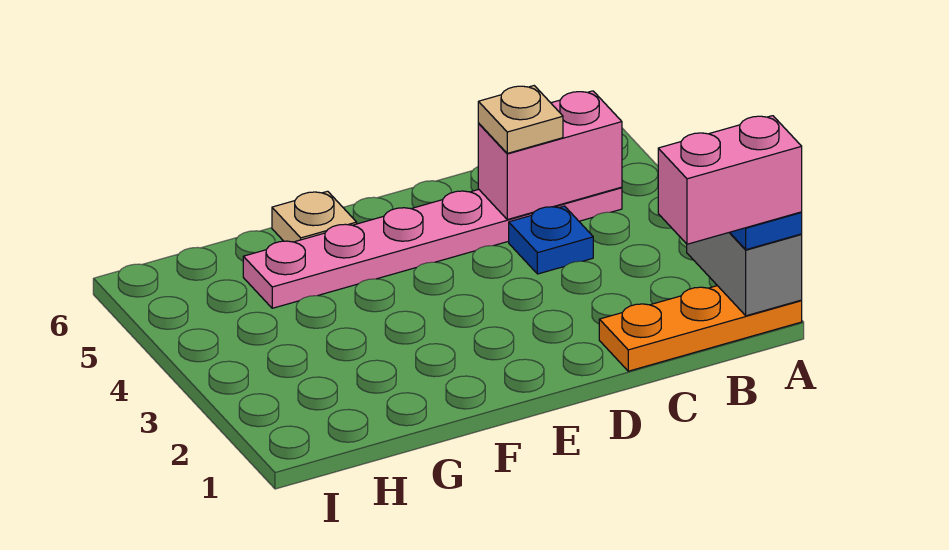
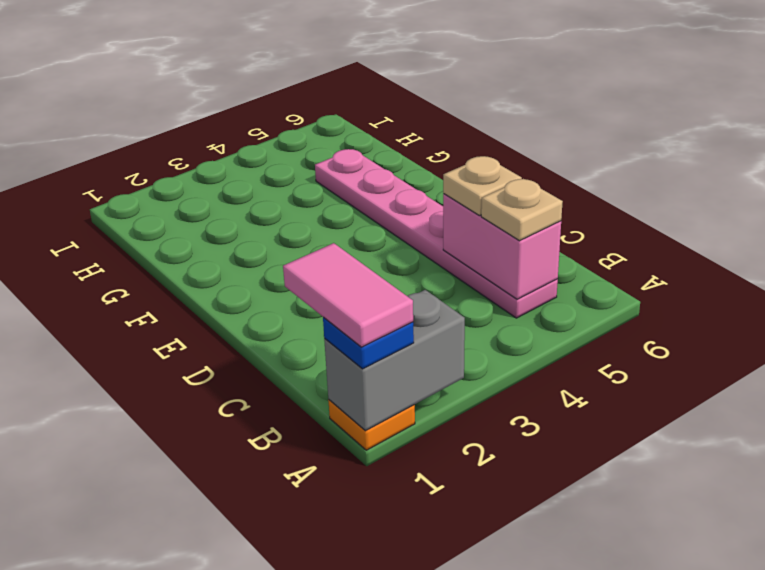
orange plate A1:C1 level 1 -> orange plate A1 level 1
pink brick A1:B1 level 4 -> pink tile A1:B1 level 4
blue plate C4 level 1 -> none
tan plate F6 level 1 -> tan plate B5 level 3

